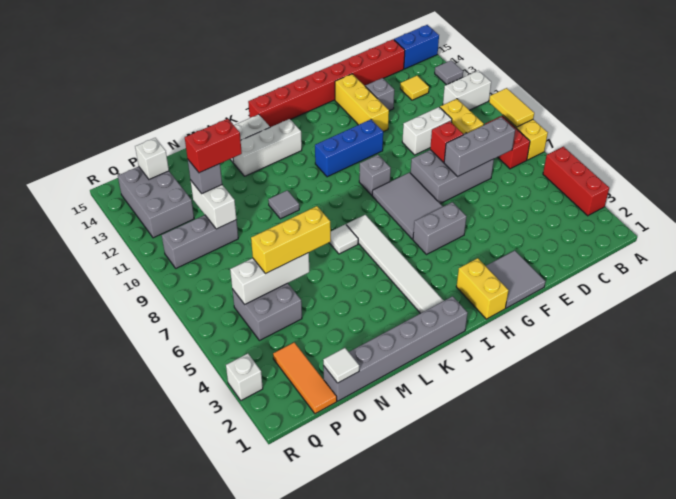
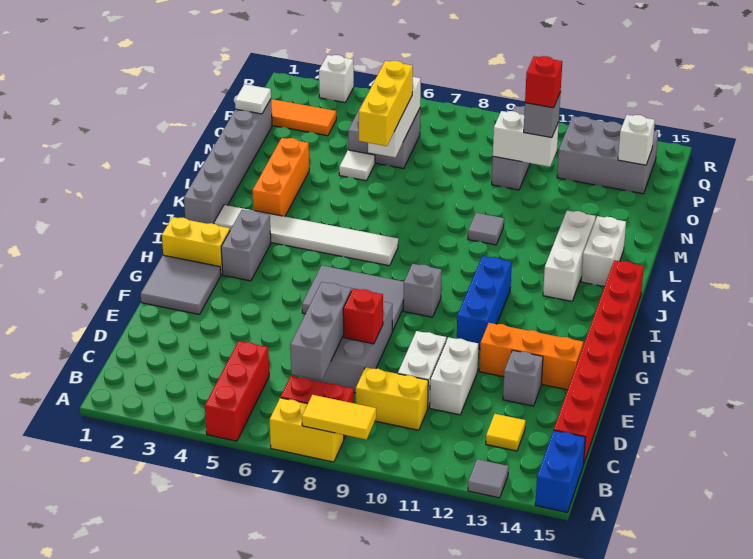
red brick A3:A5 level 1 -> red brick A5:C5 level 1
white brick A11:B11 level 1 -> white brick D11:E11 level 1
yellow brick F12:F14 level 1 -> orange brick F12:F14 level 1
grey brick G5:H5 level 1 -> grey brick H3:I3 level 1
none -> orange brick K3:M3 level 1
white tile K7 level 1 -> white tile N5 level 1
red brick N11:O11 level 4 -> red brick O11 level 4

